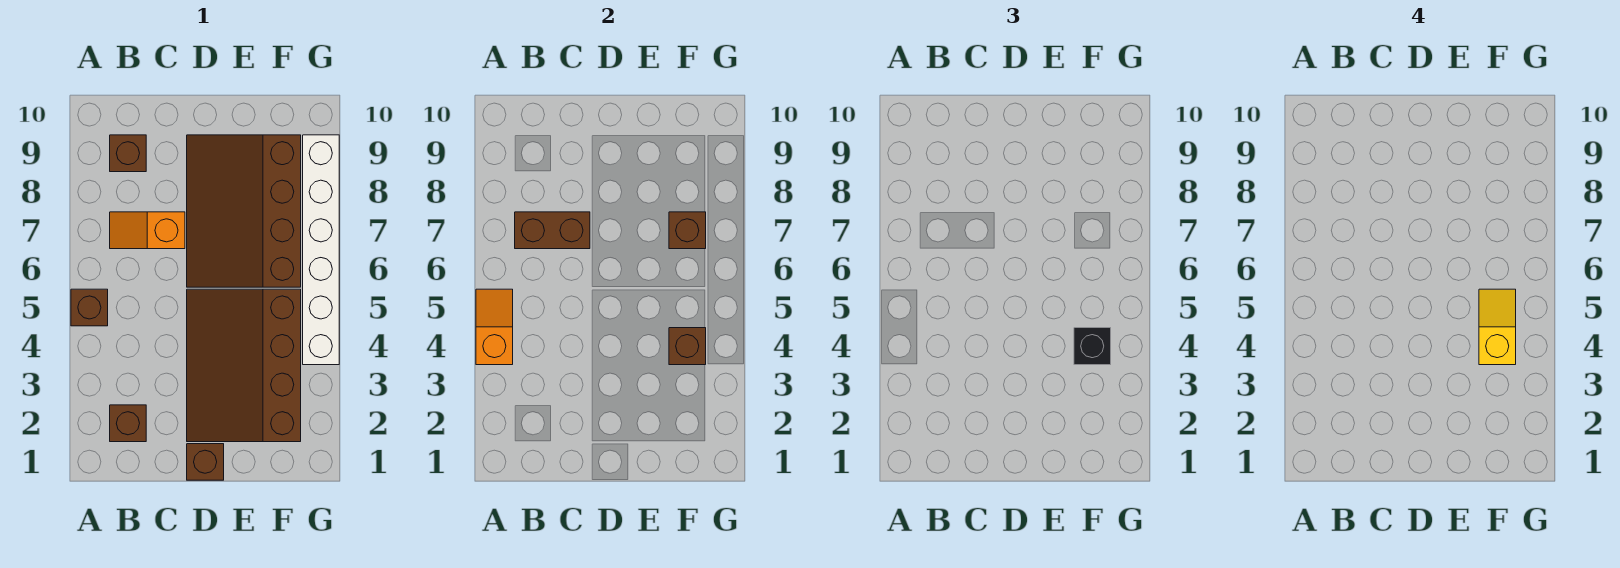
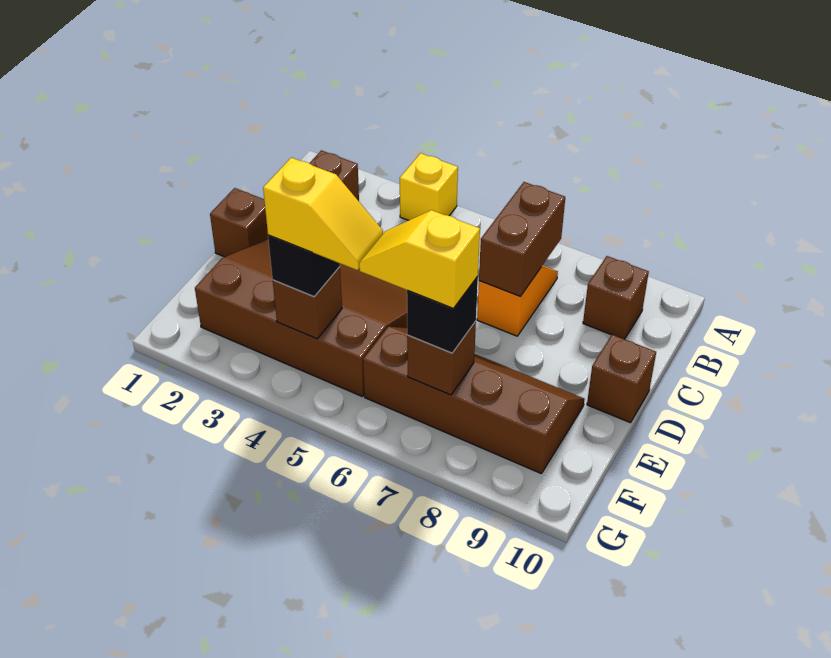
none -> yellow brick A4 level 1
orange slope A4:A5 level 2 top 4 -> none
brown brick A5 level 1 -> brown brick D10 level 1
brown slope D6:F9 level 1 top F -> brown slope E6:F9 level 1 top F
none -> yellow slope F6:F7 level 4 top 7
none -> black brick F7 level 3
white brick G4:G9 level 1 -> none

